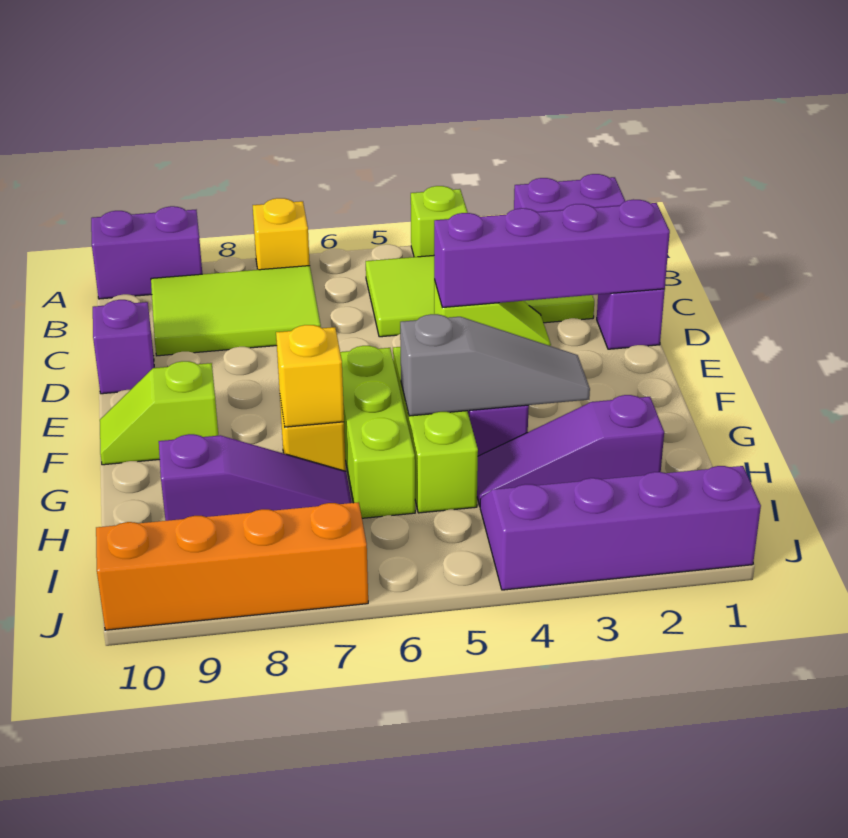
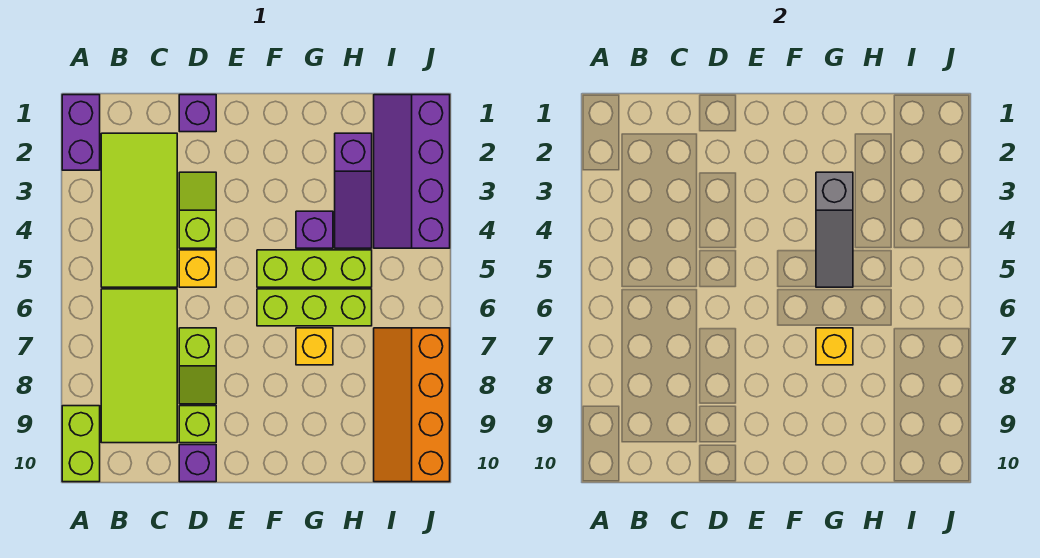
lime brick A4 level 1 -> lime brick D9 level 1
yellow brick A7 level 1 -> yellow brick D5 level 1
purple brick A9:A10 level 1 -> lime brick A9:A10 level 1
lime tile B7:C9 level 1 -> lime tile B6:C9 level 1
purple brick D1:D4 level 2 -> none
lime slope F9:F10 level 1 top 9 -> lime slope D7:D8 level 1 top 7
grey slope G3:G5 level 2 top 5 -> grey slope G3:G5 level 2 top 3
purple slope H7:H9 level 1 top 9 -> none

